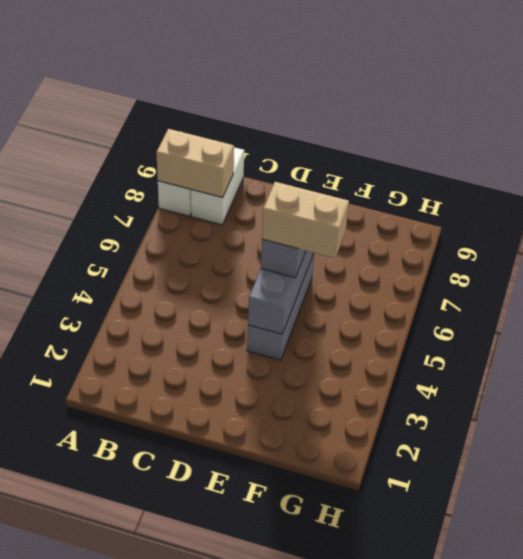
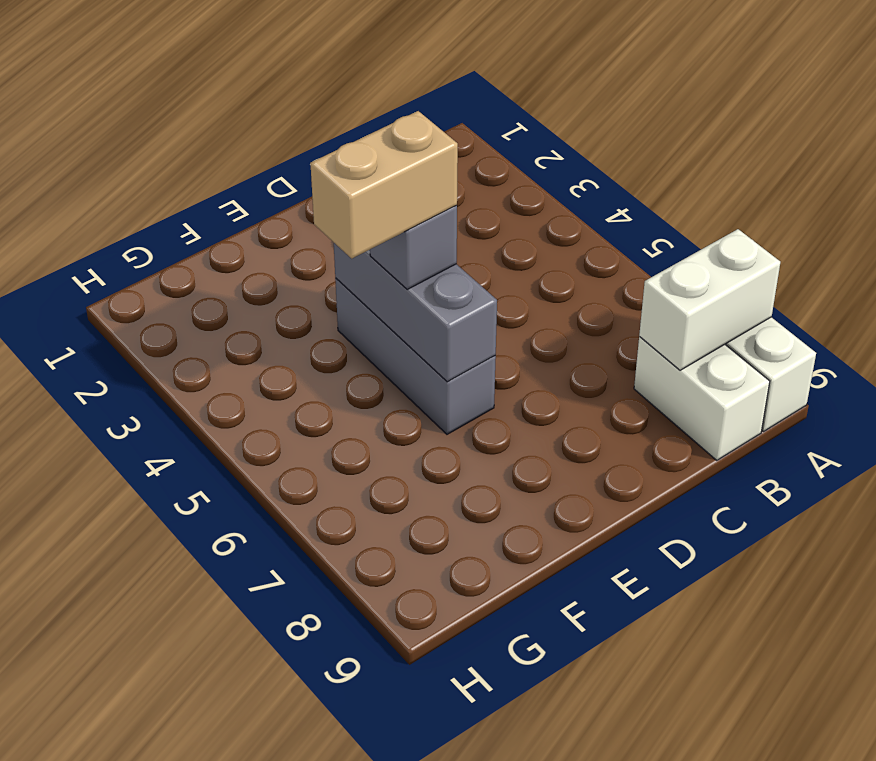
tan brick A8:B8 level 2 -> white brick A8:B8 level 2

